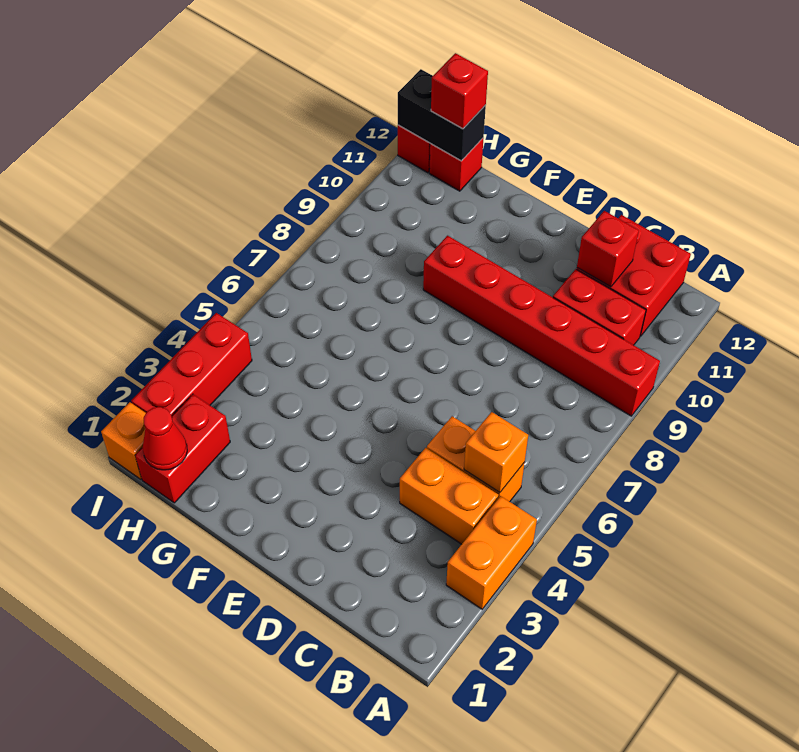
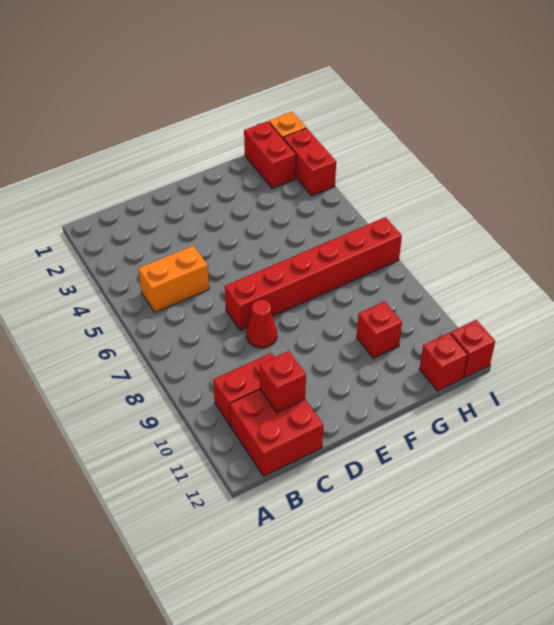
orange brick A3:A4 level 1 -> none
red brick A9:F9 level 1 -> red brick D7:I7 level 1
orange brick B4:C4 level 1 -> none
orange brick B5 level 2 -> none
red cone H1 level 2 -> red cone D8 level 1
black brick H12:I12 level 2 -> none
red brick H12 level 3 -> red brick G10 level 1
red brick I2:I4 level 1 -> red brick I2:I3 level 1

